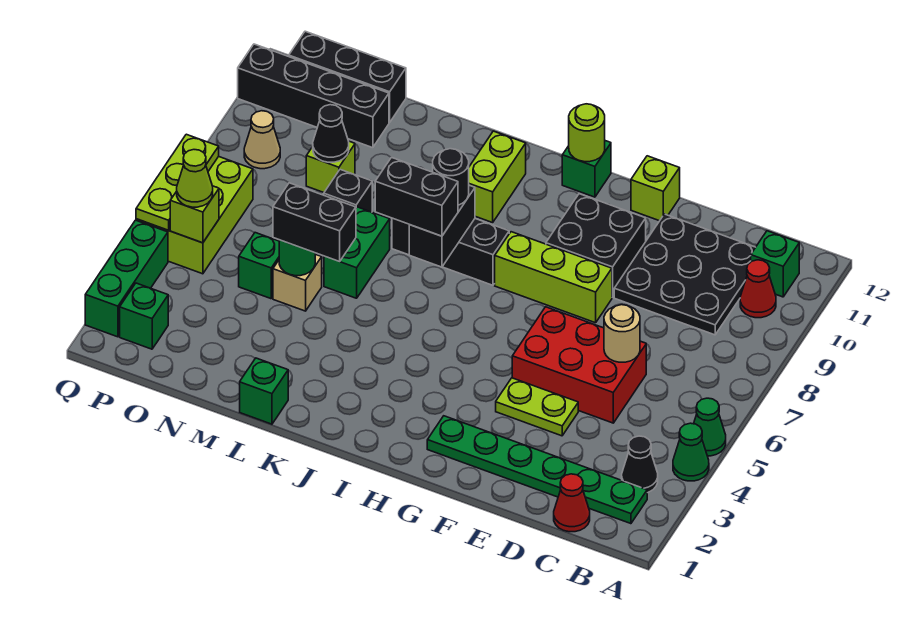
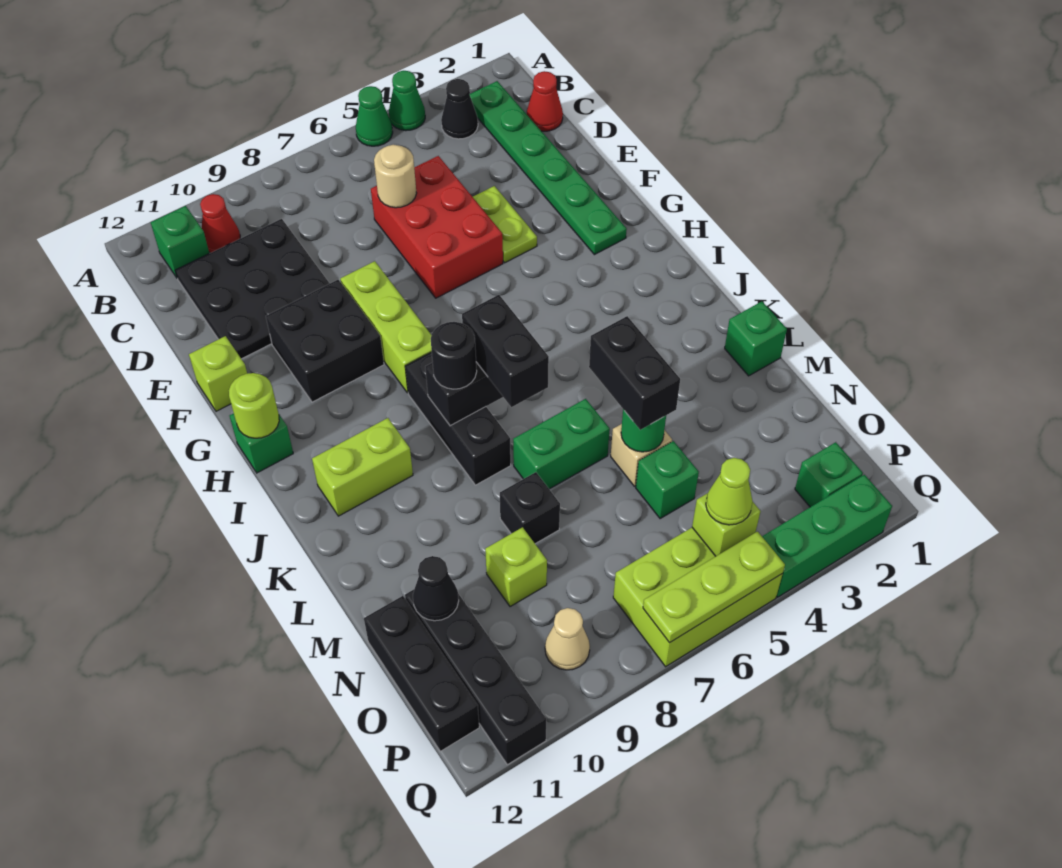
black cone N9 level 2 -> black cone N11 level 2

